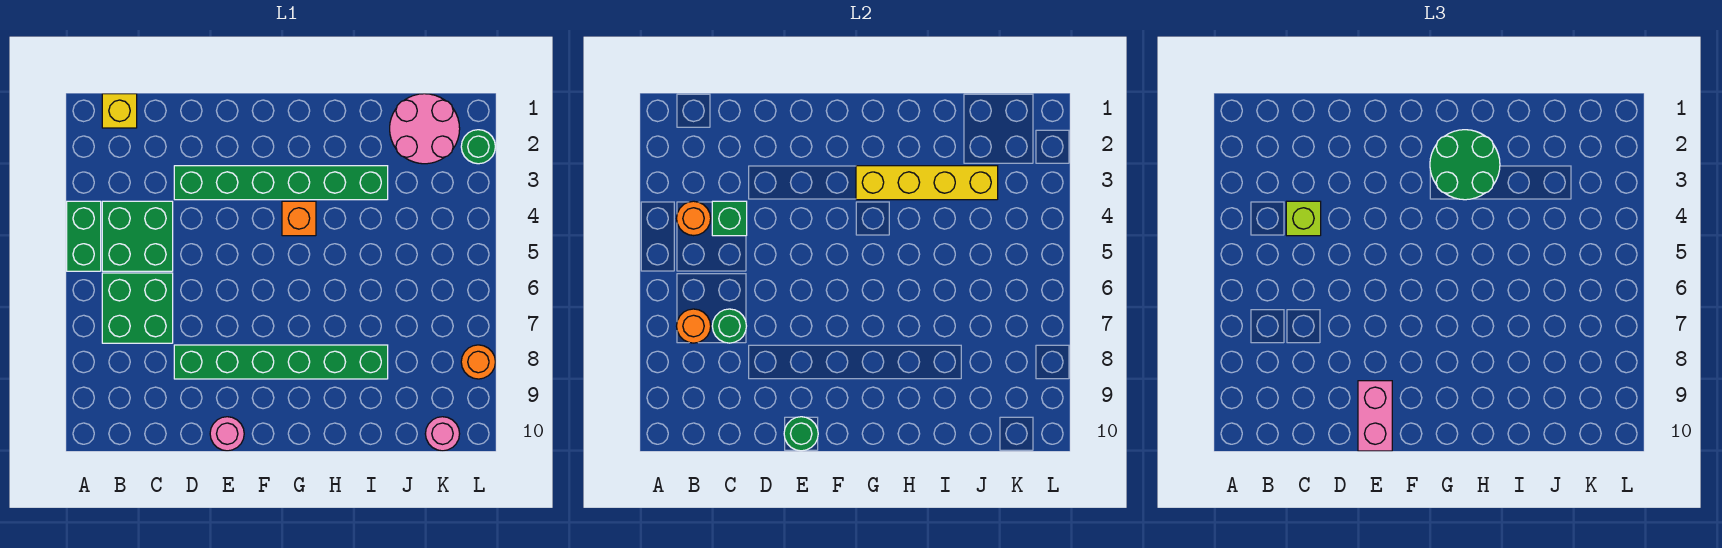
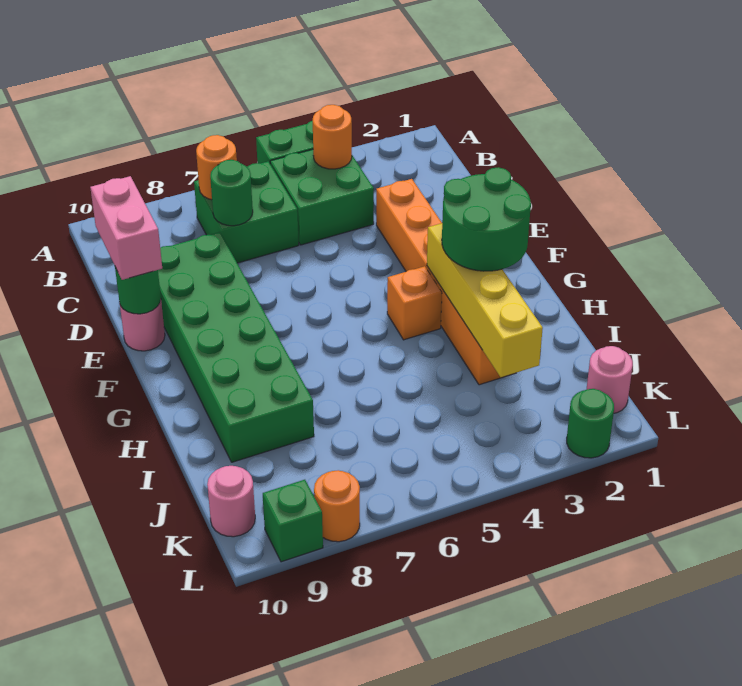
yellow brick B1 level 1 -> none
green brick C4 level 2 -> green brick L9 level 1
lime brick C4 level 3 -> none
green brick D3:I3 level 1 -> orange brick D3:I3 level 1
green brick D8:I8 level 1 -> green brick D8:I9 level 1
pink brick E9:E10 level 3 -> pink brick D10:E10 level 3
pink round brick J1:K2 level 1 -> pink round brick K1 level 1

